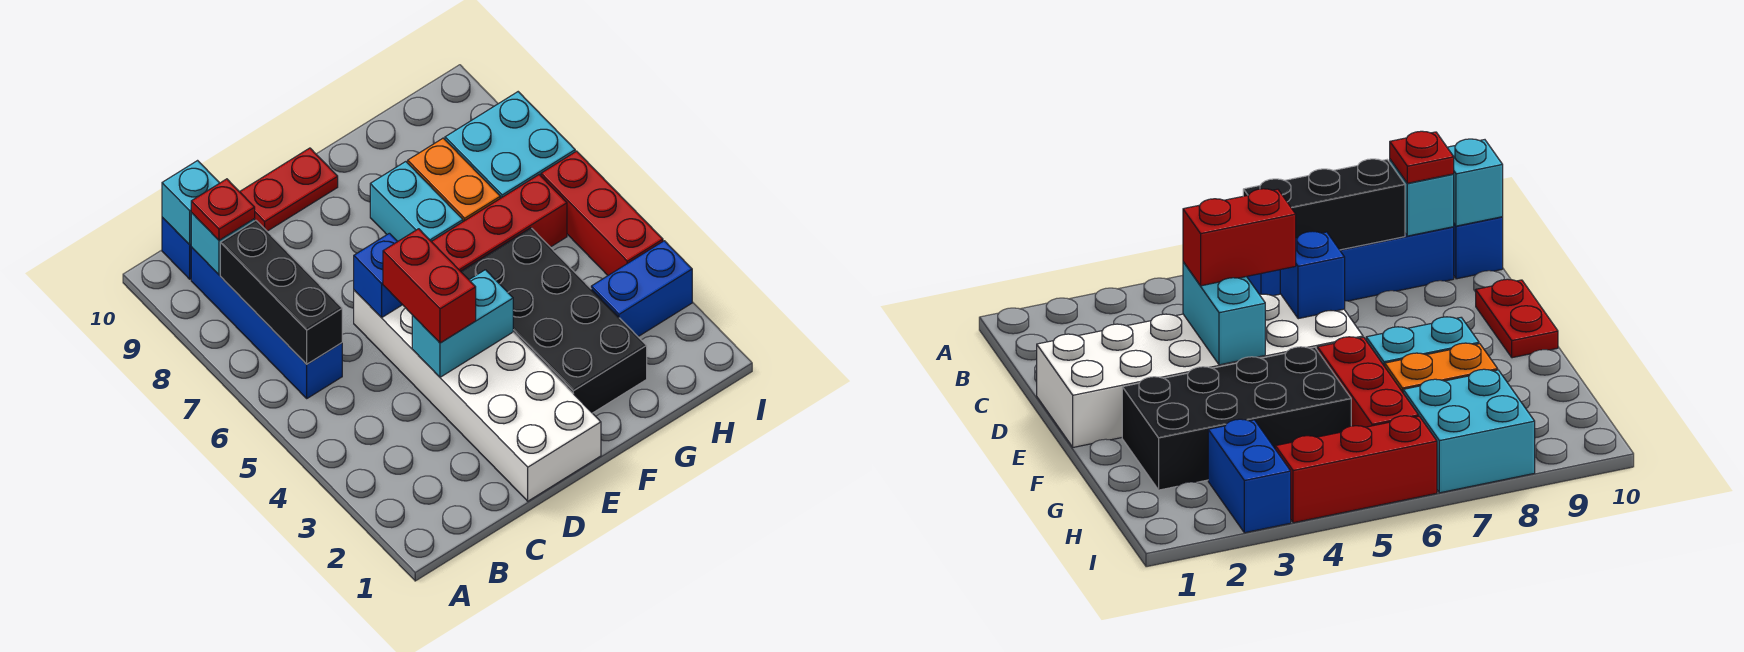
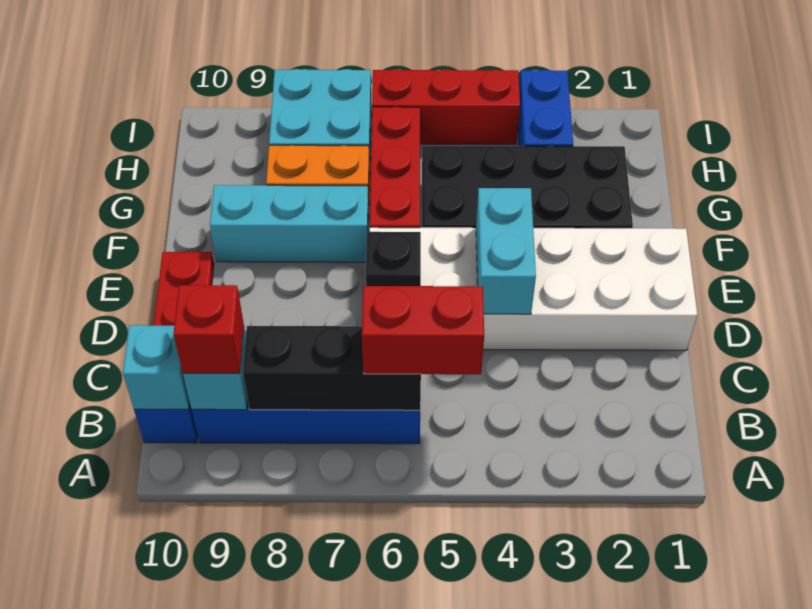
red plate B9 level 3 -> red brick B9 level 3
red brick D4:D5 level 3 -> red brick B5:B6 level 3
blue brick D6 level 2 -> black brick D6 level 2
cyan brick F7:F8 level 1 -> cyan brick F7:F9 level 1

